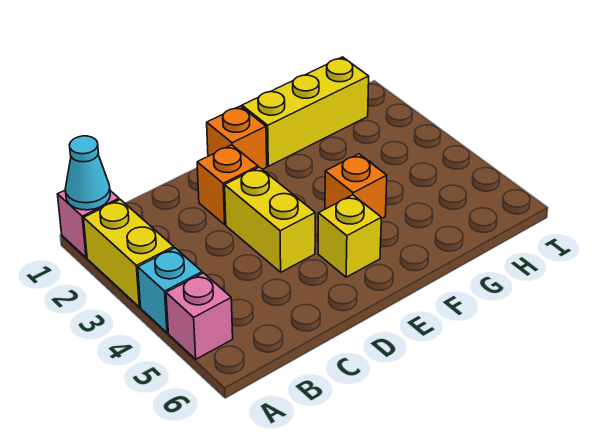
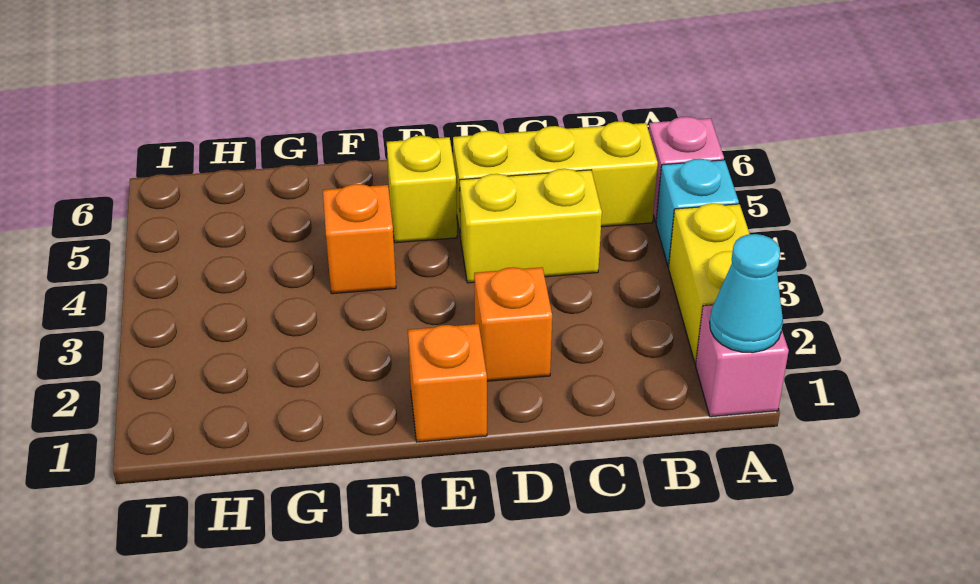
yellow brick D3:D4 level 1 -> yellow brick C4:D4 level 1
yellow brick F1:H1 level 1 -> yellow brick B5:D5 level 1

